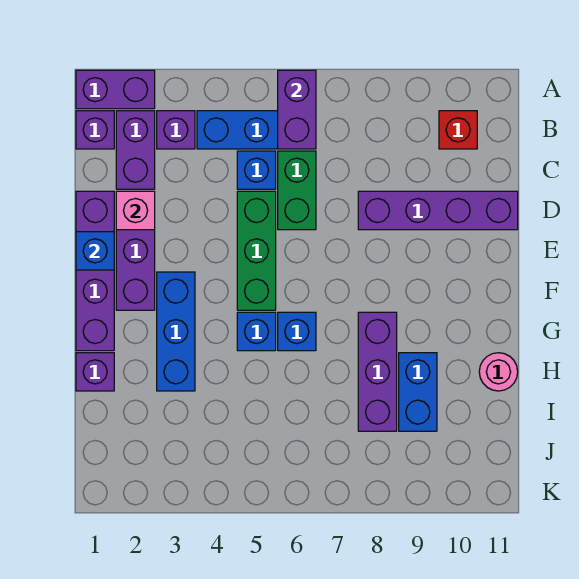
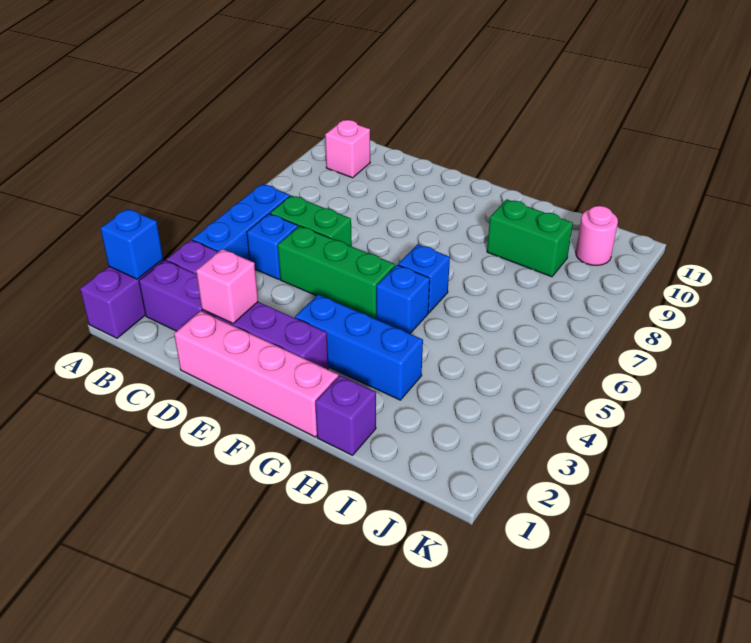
purple brick A6:B6 level 2 -> none
purple brick B1 level 1 -> none
red brick B10 level 1 -> pink brick B10 level 1
purple brick D1:G1 level 1 -> pink brick D1:G1 level 1
purple brick D8:D11 level 1 -> none
blue brick E1 level 2 -> blue brick A2 level 2
purple brick G8:I8 level 1 -> none
blue brick H9:I9 level 1 -> green brick H9:I9 level 1
pink round brick H11 level 1 -> pink round brick J10 level 1

